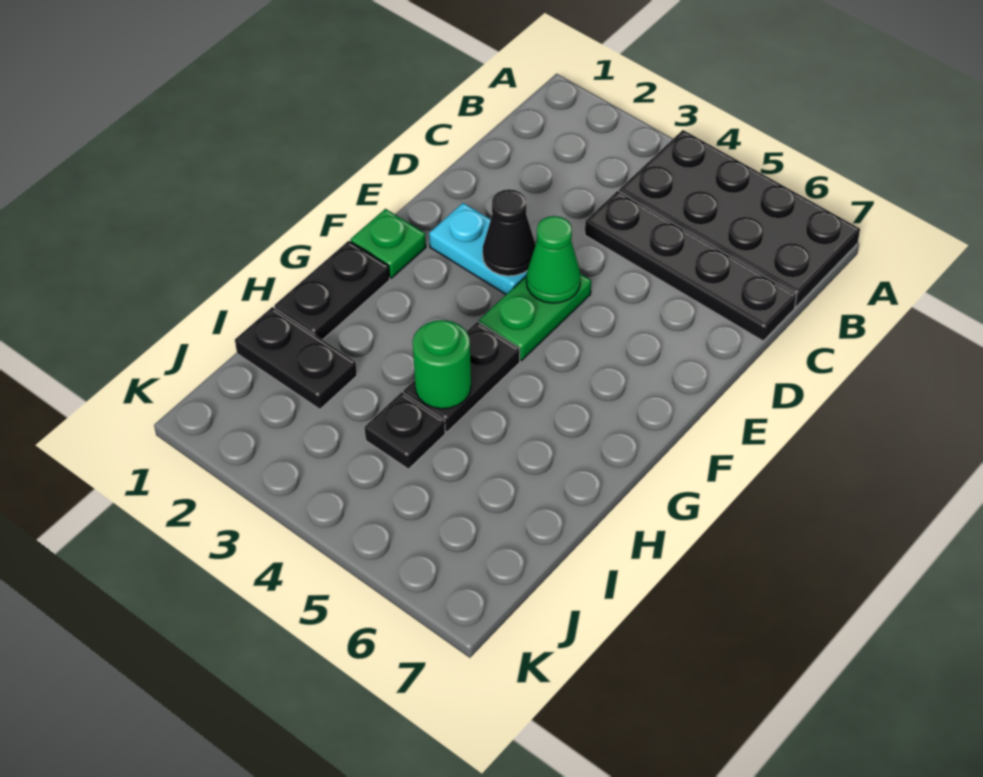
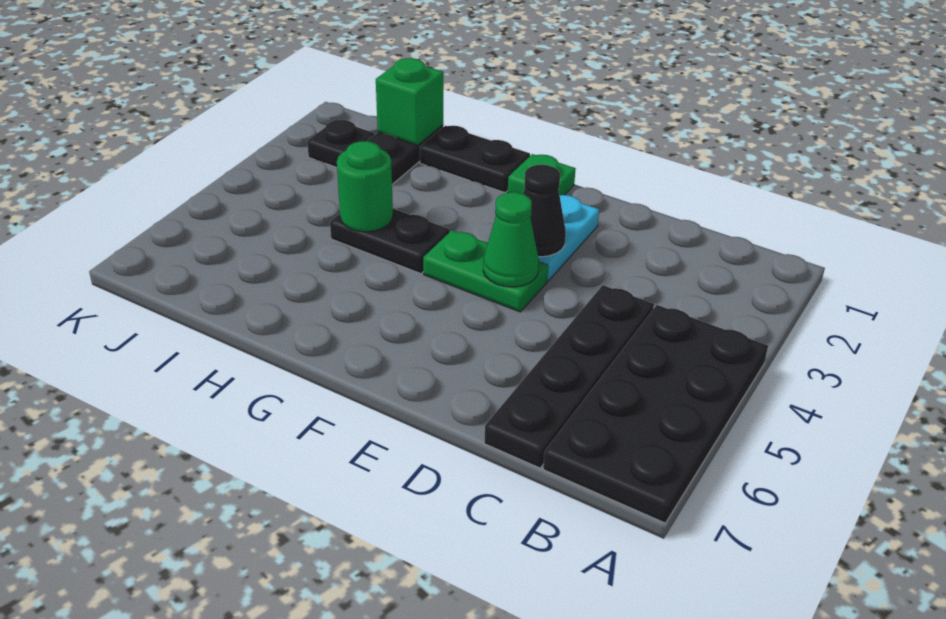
none -> green brick I1 level 2
black plate I4 level 1 -> black plate J2 level 1

